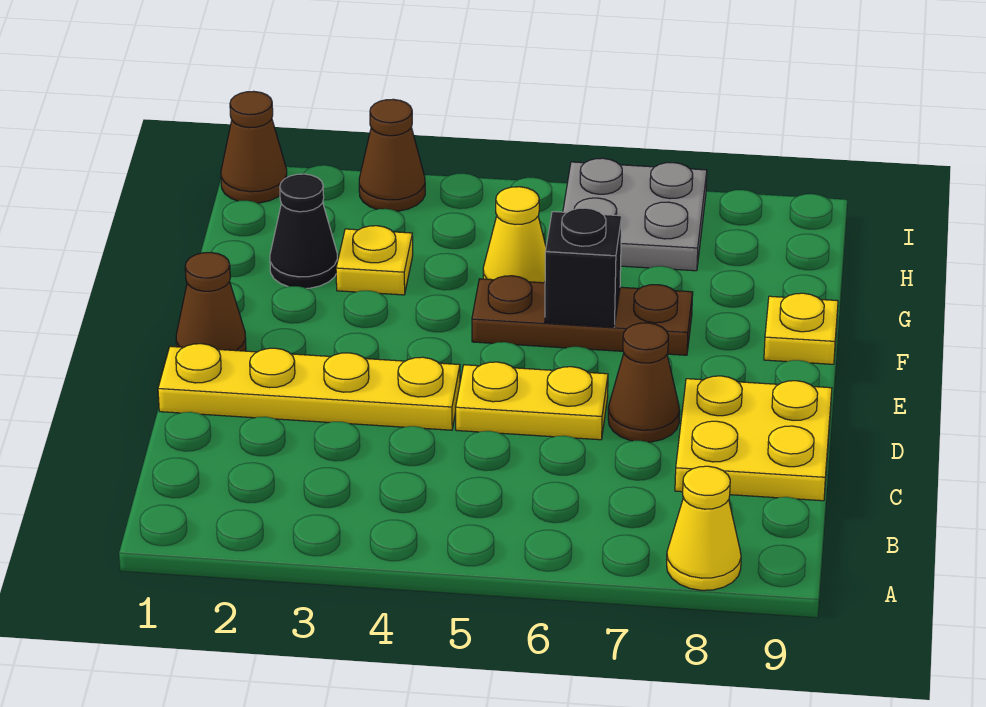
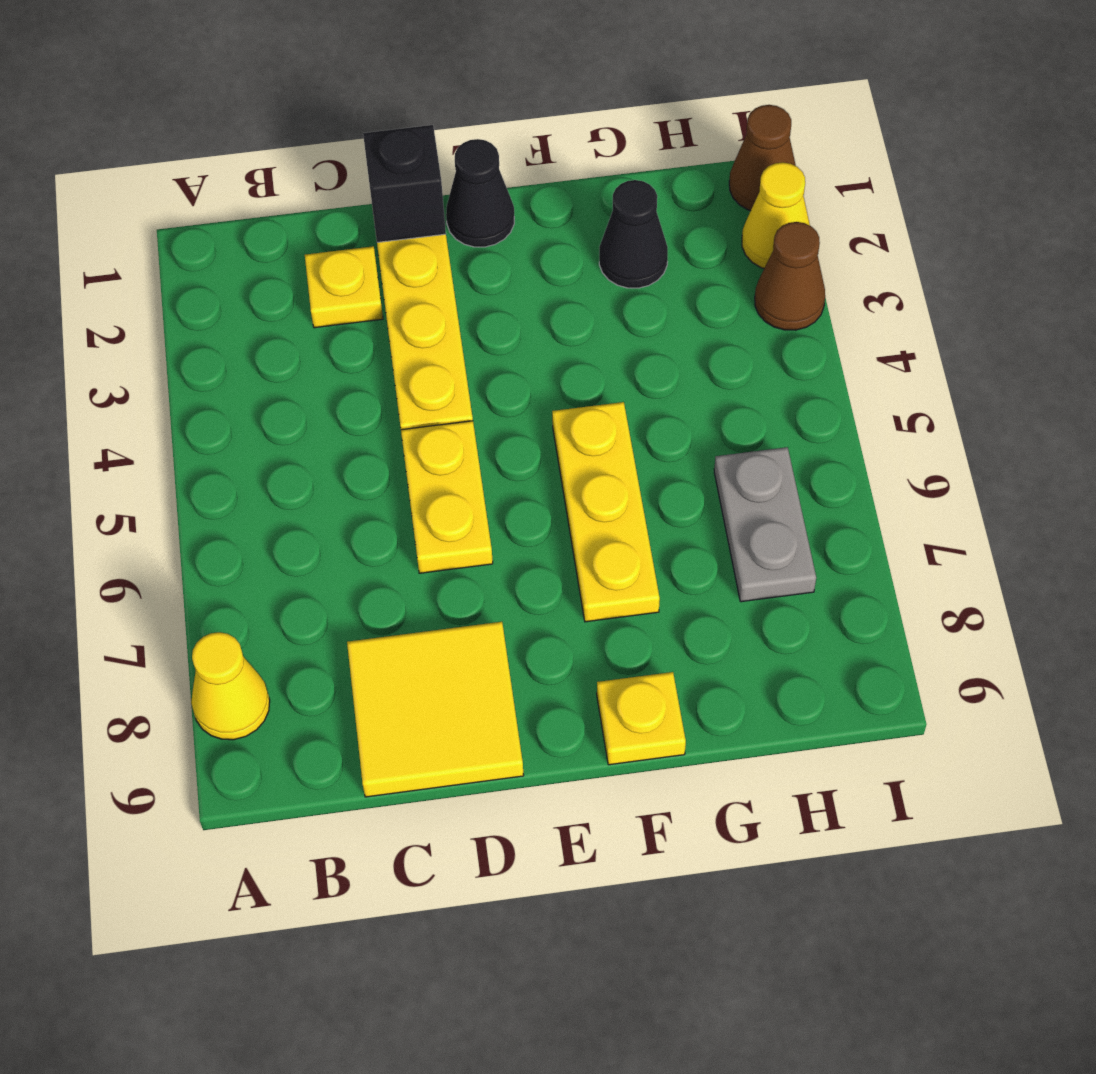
yellow plate C8:D9 level 1 -> yellow tile C8:D9 level 1
brown cone D7 level 1 -> none
brown cone E1 level 1 -> black cone E1 level 1
brown plate F5:F7 level 1 -> yellow plate F5:F7 level 1
black brick F6 level 2 -> black brick D1 level 2
yellow plate G3 level 1 -> yellow plate C2 level 1
yellow cone G5 level 1 -> yellow cone I2 level 1
grey plate H6:I7 level 1 -> grey plate H6:H7 level 1

